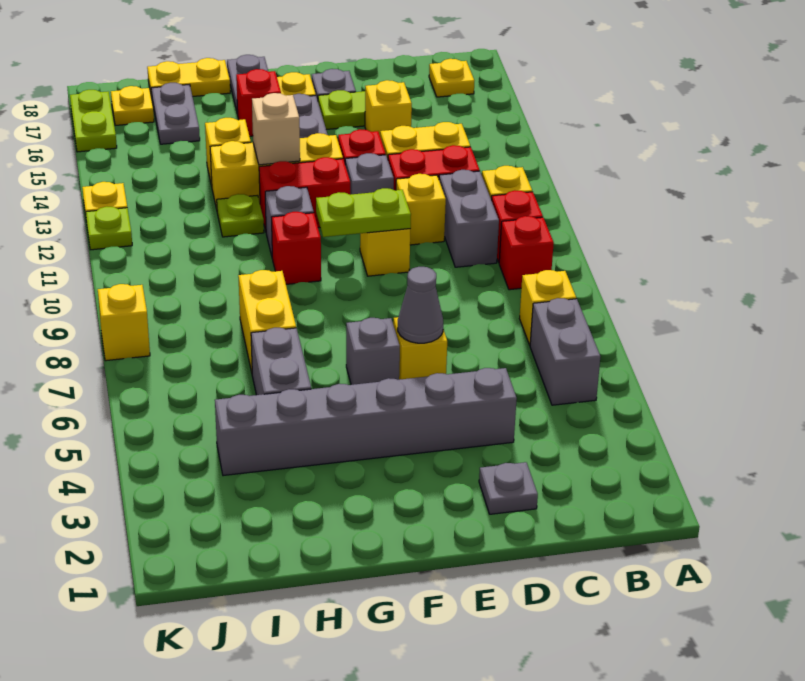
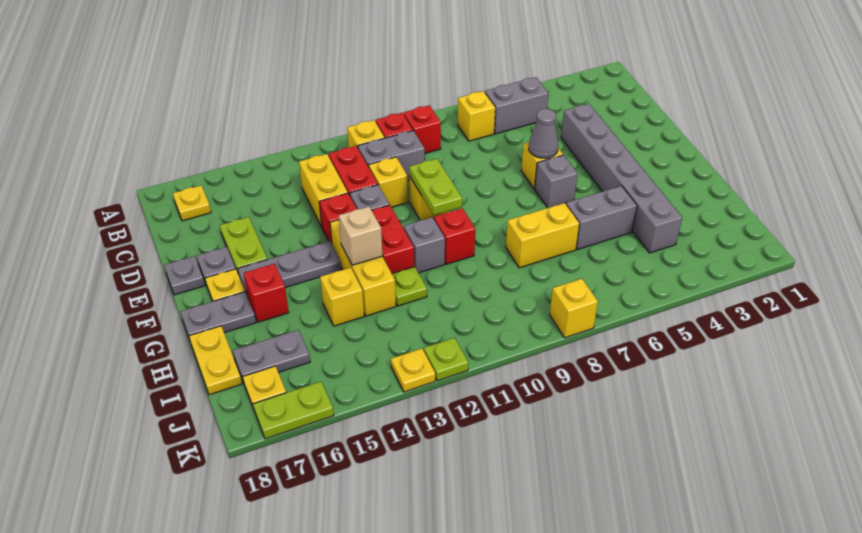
grey plate D2 level 1 -> grey plate E18 level 1
yellow brick D15 level 1 -> none

